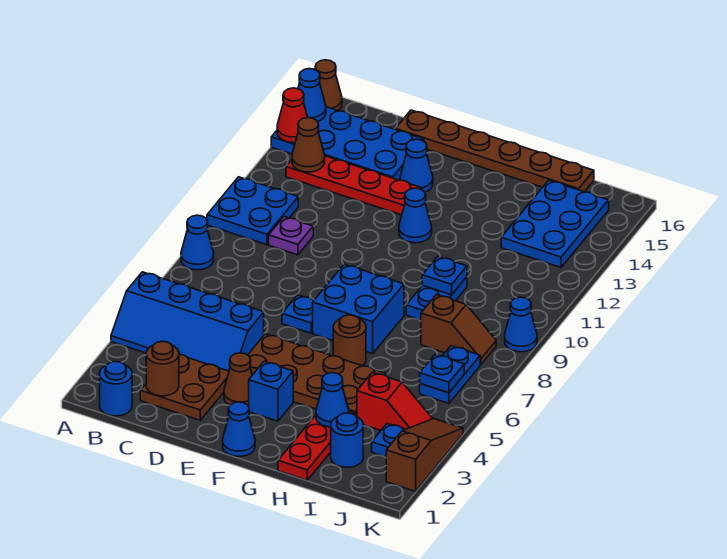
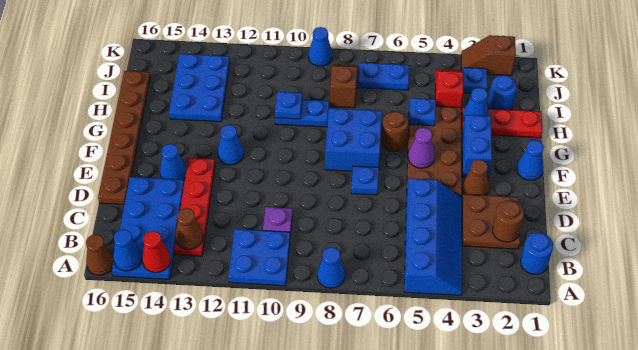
blue brick F3 level 1 -> blue brick F3:G3 level 1
none -> purple cone F5 level 2
blue plate I13:J15 level 1 -> blue plate H13:J14 level 1
blue plate J6 level 2 -> blue plate H5 level 2
brown slope K2:K4 level 1 top 2 -> brown slope K2:K3 level 1 top 2

